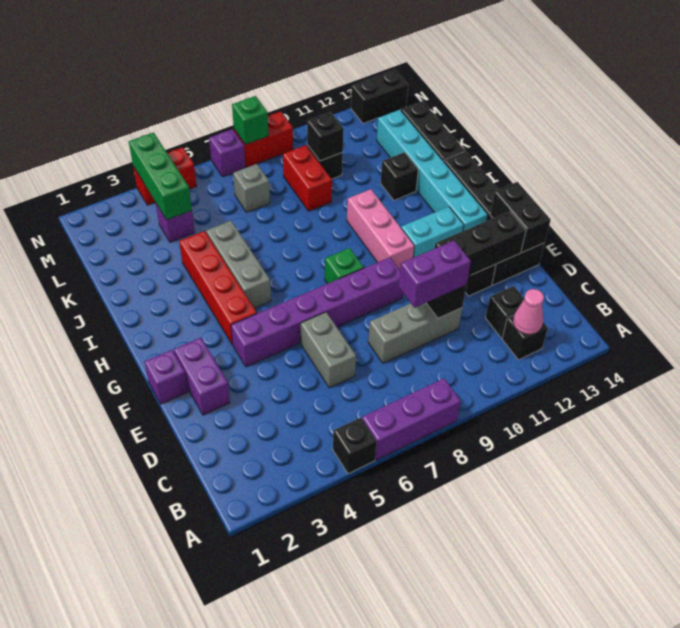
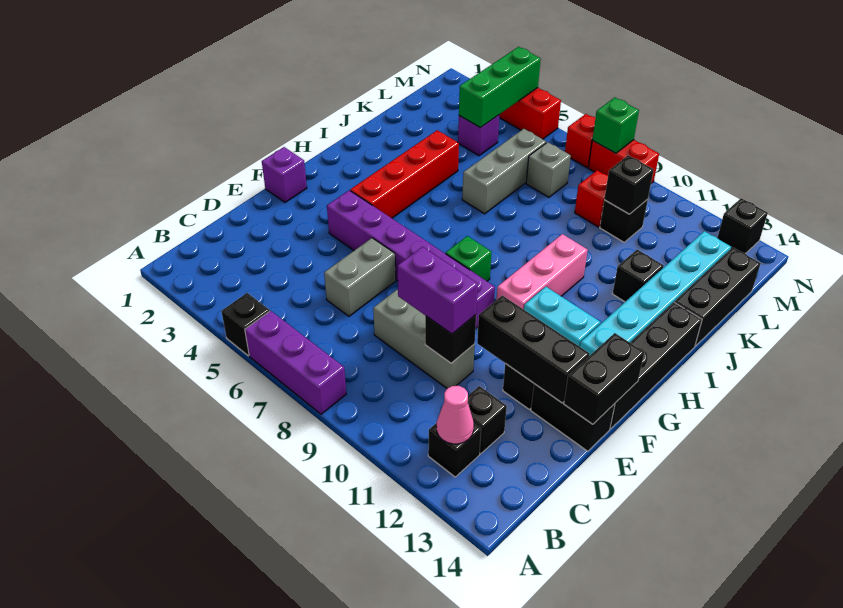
purple brick E2:F2 level 1 -> none
grey brick H5:J5 level 1 -> grey brick J6:L6 level 1
red brick K9:L9 level 1 -> red brick L9 level 1
purple brick N7 level 1 -> red brick N7 level 1
black brick N13:N14 level 1 -> black brick N13 level 1

